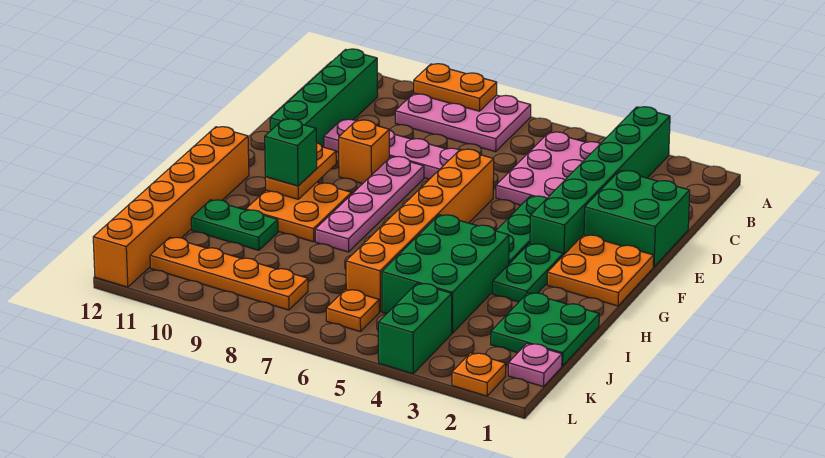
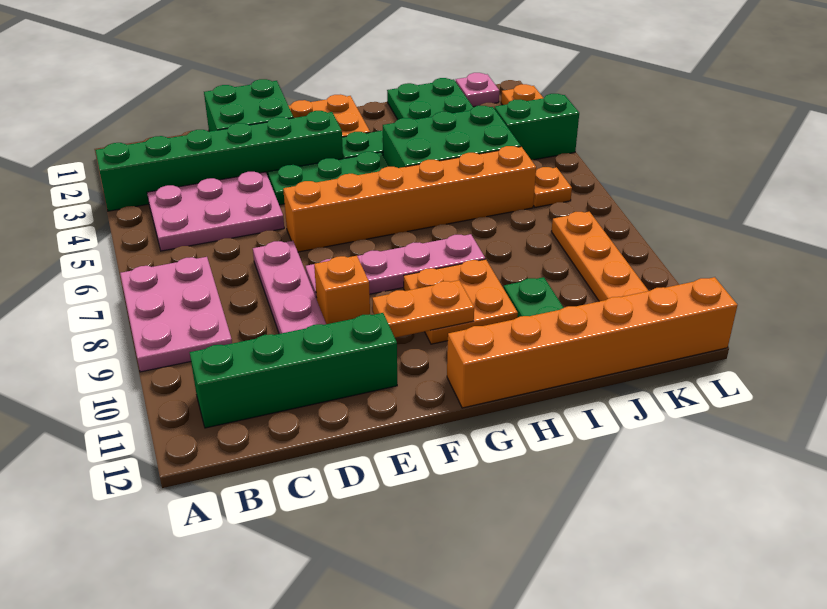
orange plate A8:A9 level 2 -> none
green brick G10 level 3 -> none

